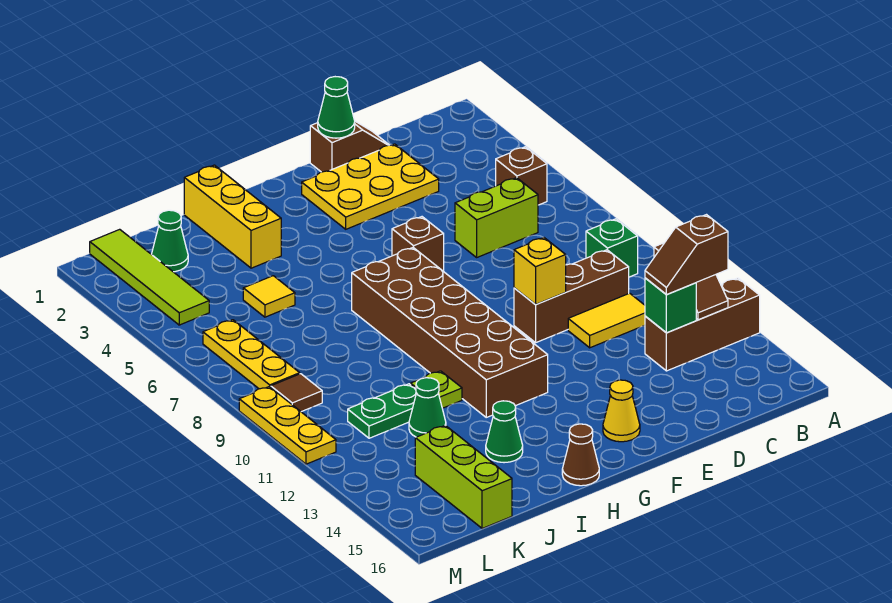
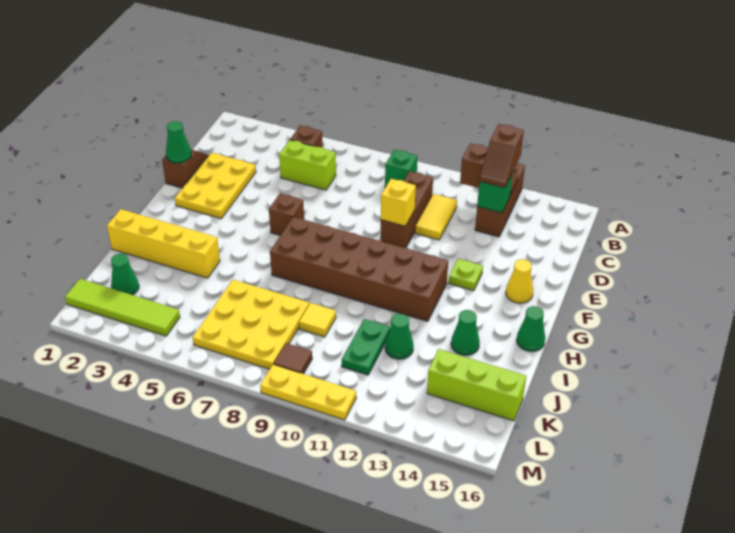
lime brick C6:D6 level 1 -> lime brick C5:C6 level 1
brown cone H16 level 1 -> green cone H16 level 1
yellow brick I1:I3 level 1 -> yellow brick I1:I4 level 1
lime plate I11 level 1 -> lime plate F13 level 1
yellow tile J5 level 1 -> yellow tile J9 level 1
yellow plate L6:L8 level 1 -> yellow plate J6:L8 level 1

